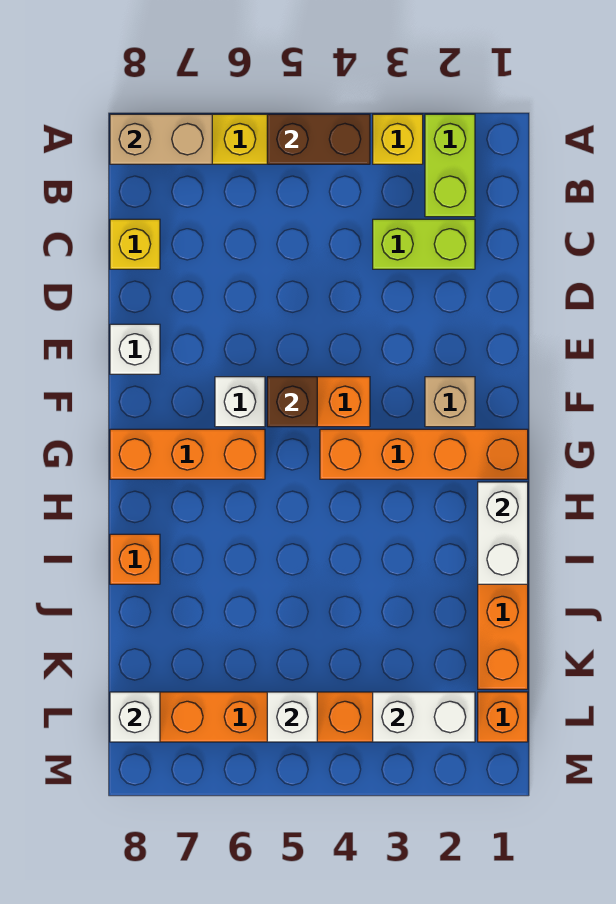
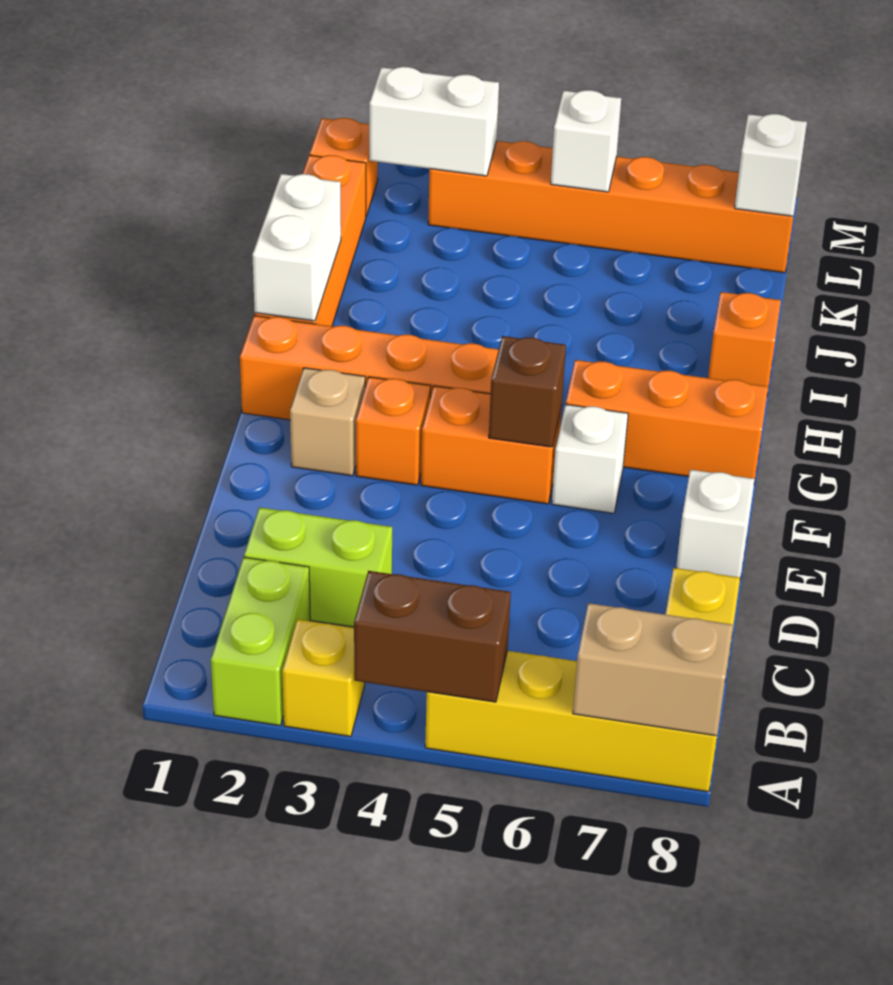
none -> orange brick F3 level 1

